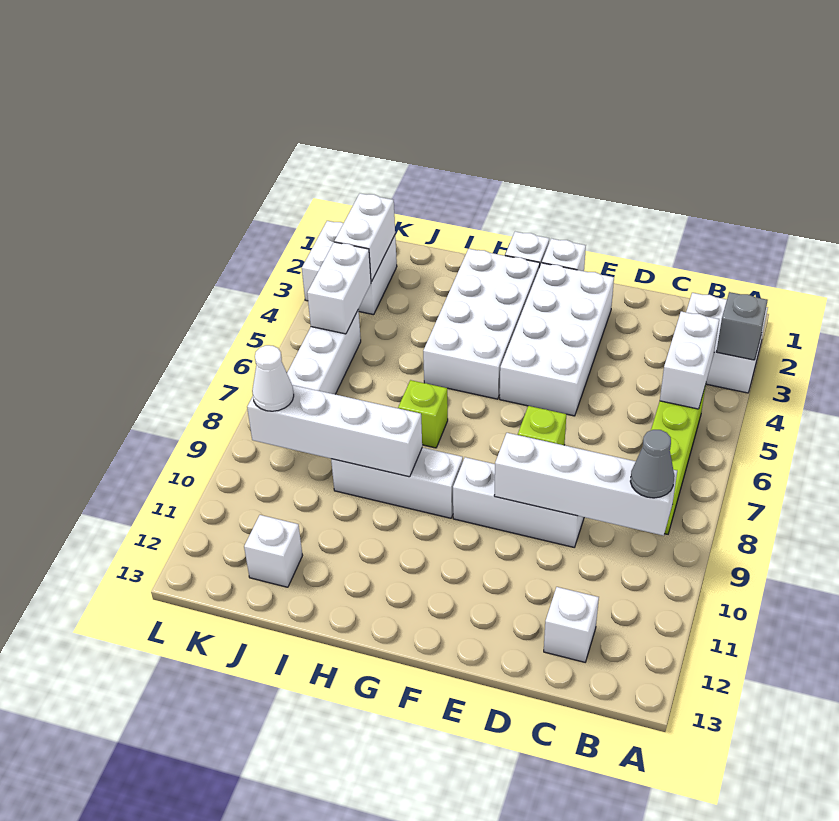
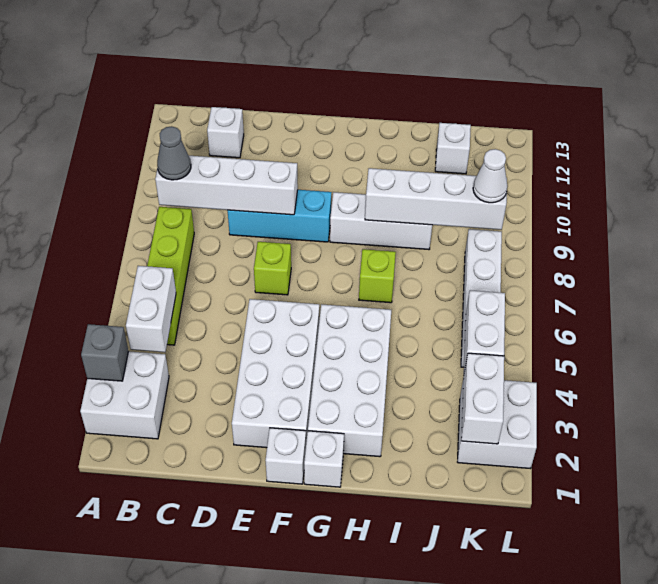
white brick D9:F9 level 1 -> cyan brick D9:F9 level 1

